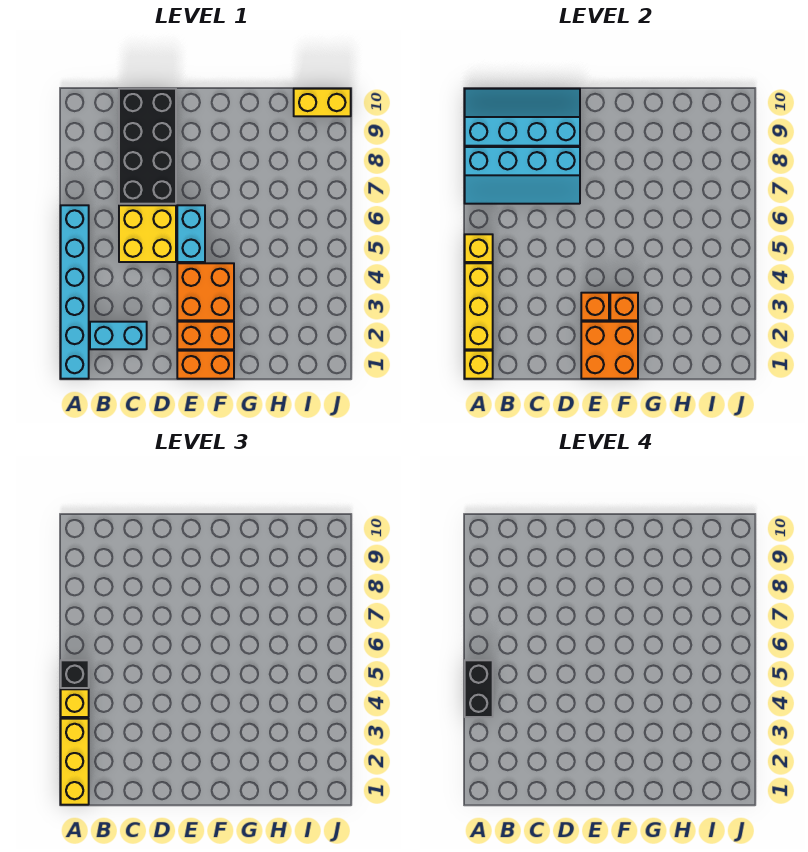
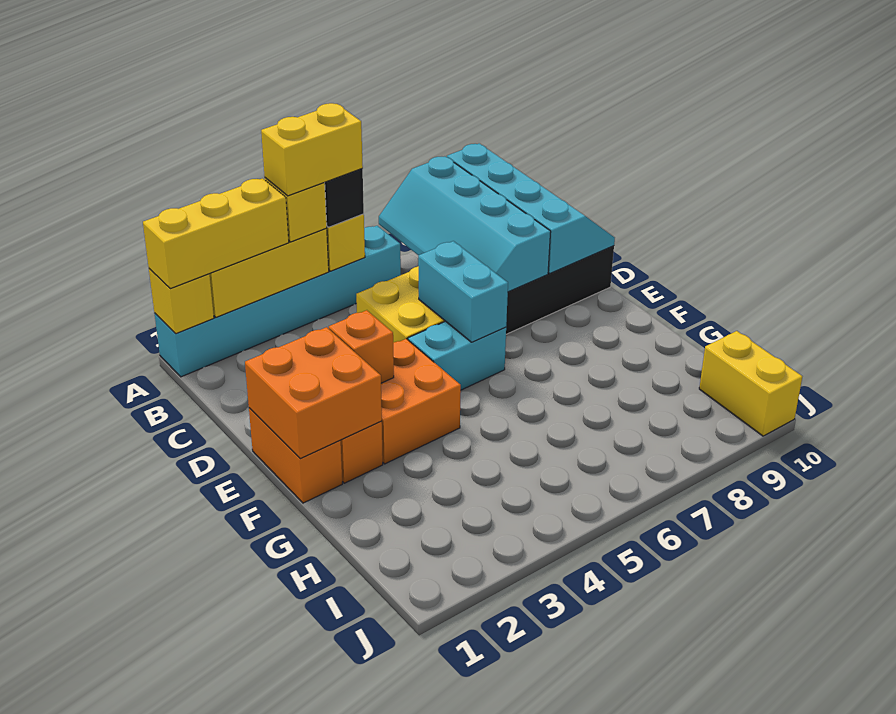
black brick A4:A5 level 4 -> yellow brick A4:A5 level 4
cyan brick B2:C2 level 1 -> cyan brick D6:E6 level 2
orange brick F3 level 2 -> none

